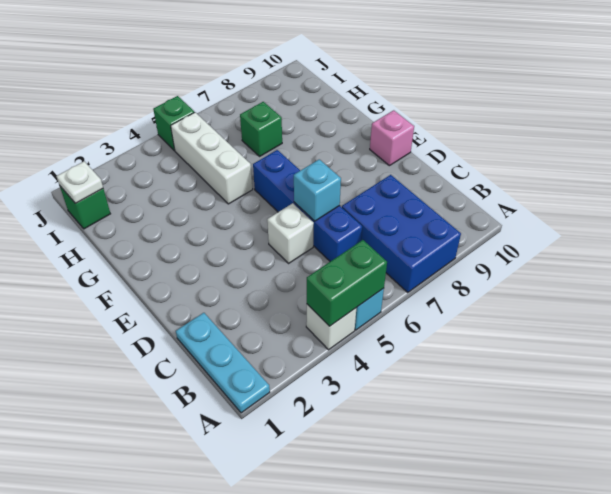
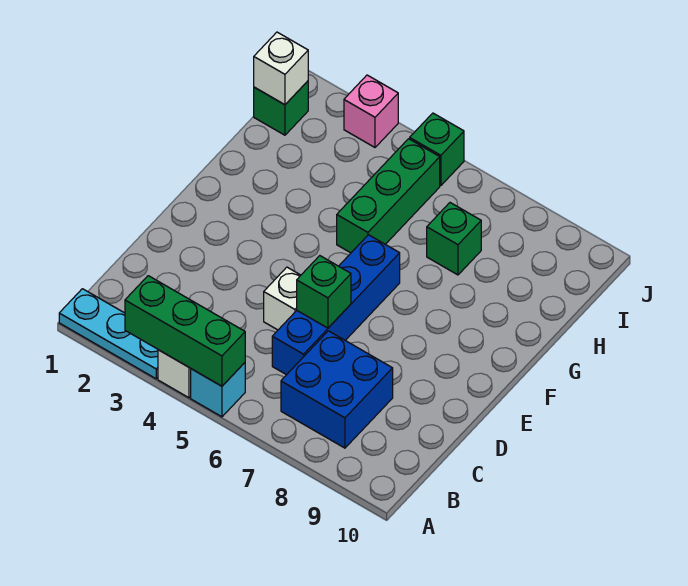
cyan plate A1:C1 level 1 -> cyan plate A1:A3 level 1
green brick A4:A5 level 2 -> green brick A3:A5 level 2
blue brick A7:C8 level 1 -> blue brick B7:C8 level 1
cyan brick D6 level 2 -> green brick D6 level 2
pink brick E10 level 1 -> pink brick J3 level 1
white brick G5:I5 level 1 -> green brick G5:I5 level 1
white plate I1 level 2 -> white brick I1 level 2

